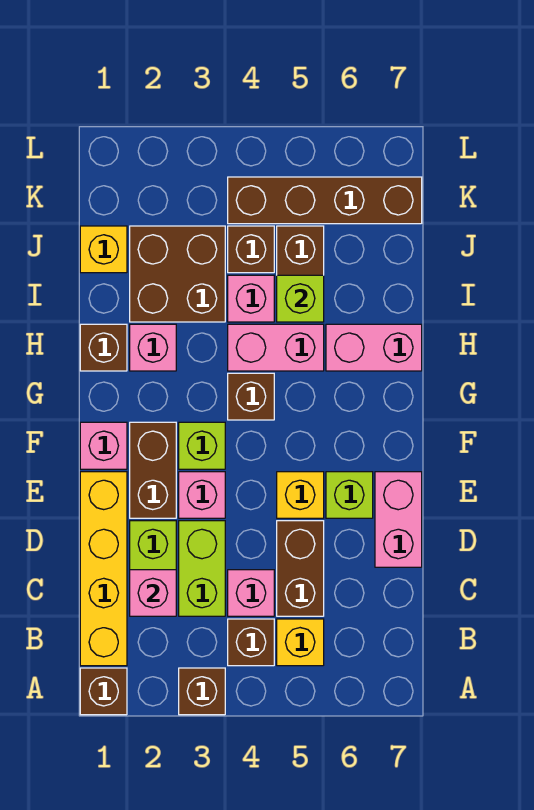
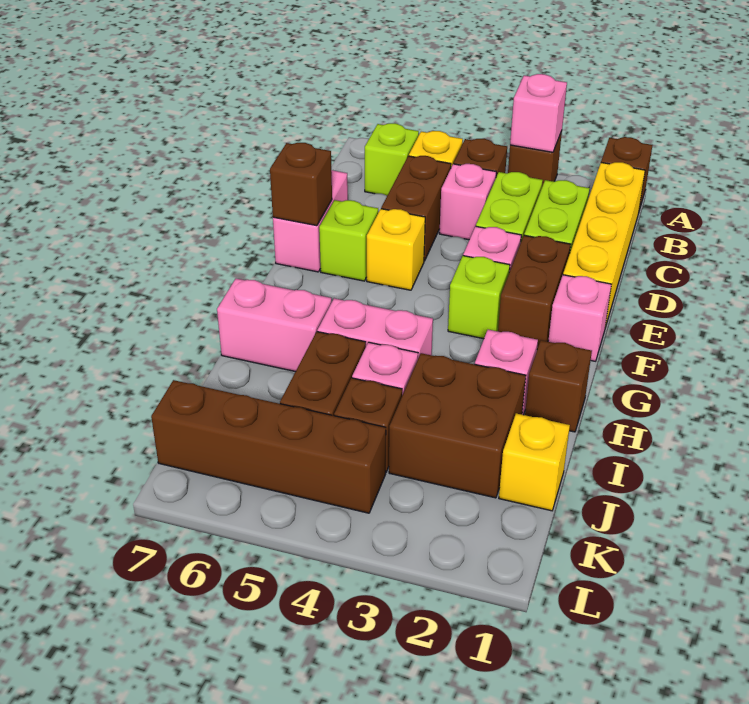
pink brick C2 level 2 -> pink brick A3 level 2
brown brick G4 level 1 -> brown brick E7 level 2
lime brick I5 level 2 -> lime brick B6 level 1

